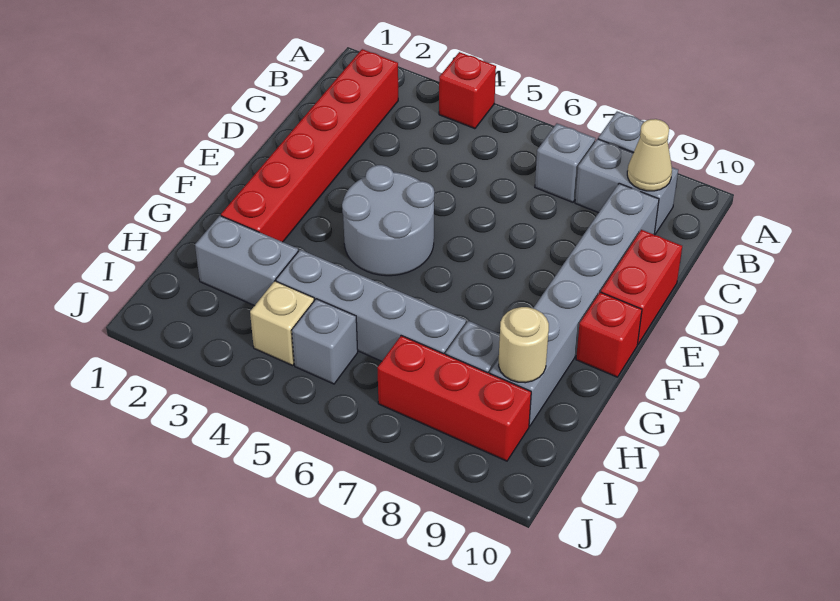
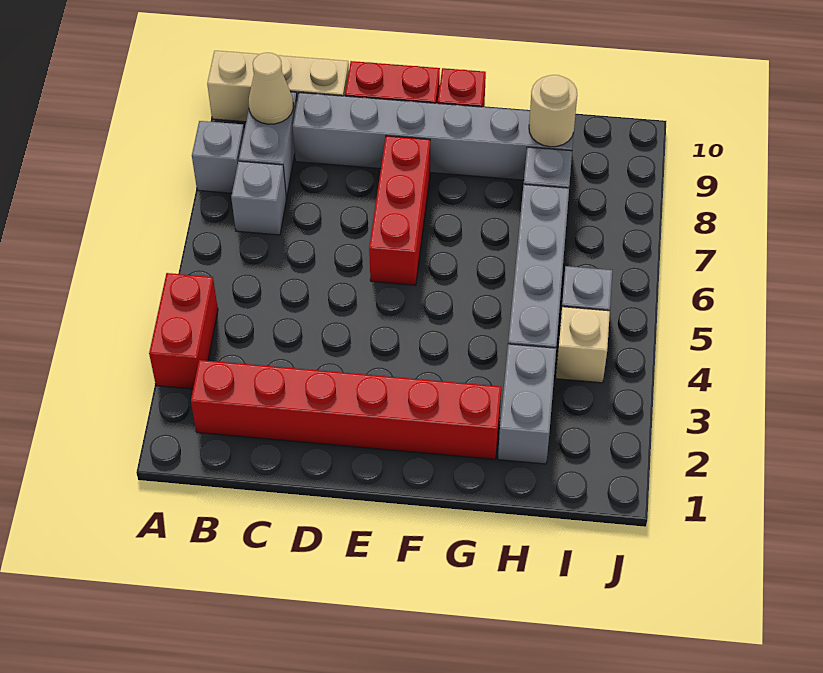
red brick A4 level 1 -> red brick A3:A4 level 1
none -> tan brick A10:C10 level 1
grey round brick E4:F5 level 1 -> none
red brick I7:I9 level 1 -> red brick E6:E8 level 1

